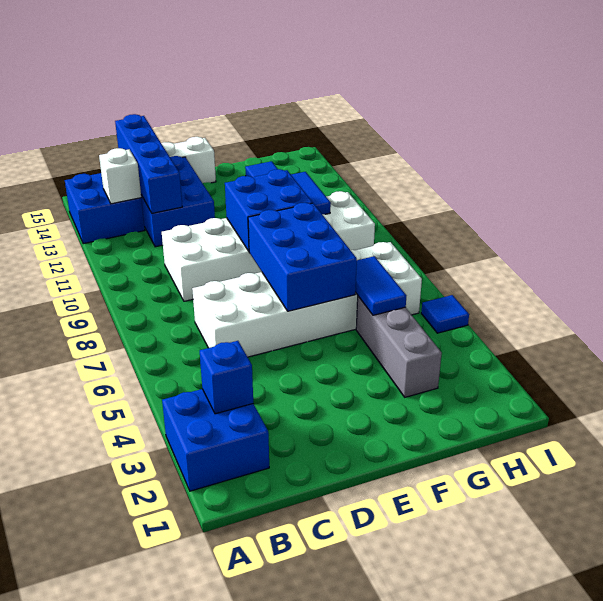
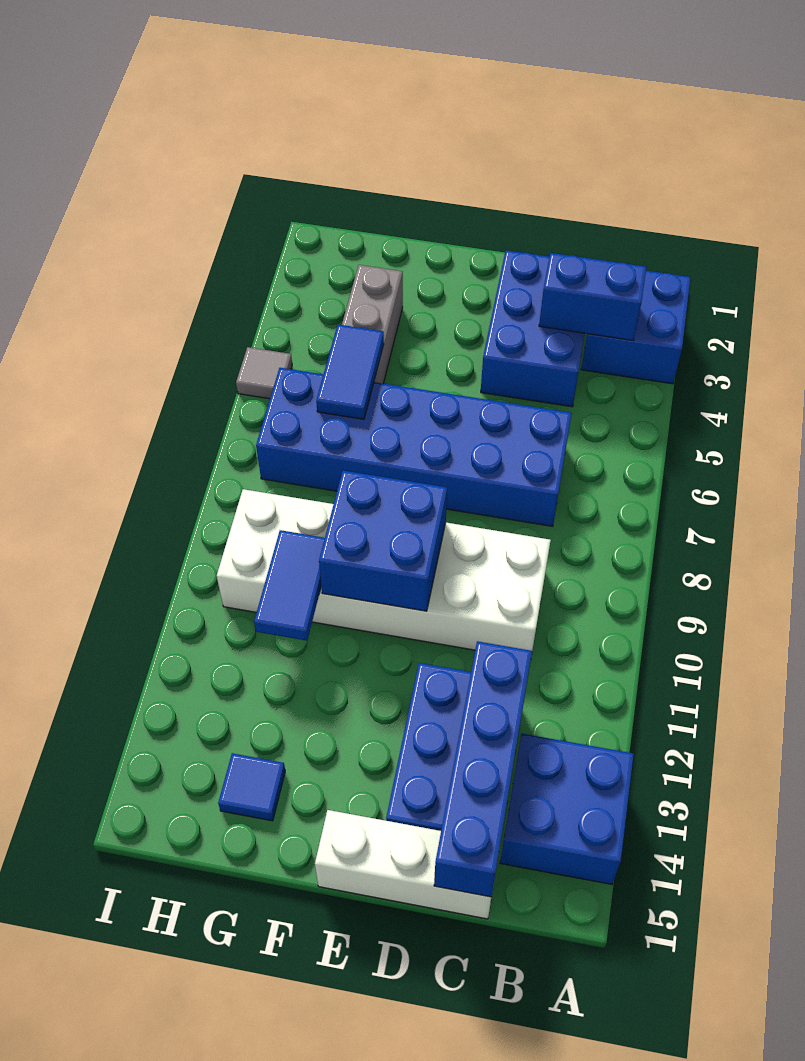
blue brick B3 level 2 -> blue brick B3:C3 level 2
white brick B13 level 2 -> none
white brick C6:H7 level 1 -> blue brick C6:H7 level 1
blue brick E6:F8 level 2 -> blue brick C2:D4 level 1
blue tile I5 level 1 -> grey tile I5 level 1

